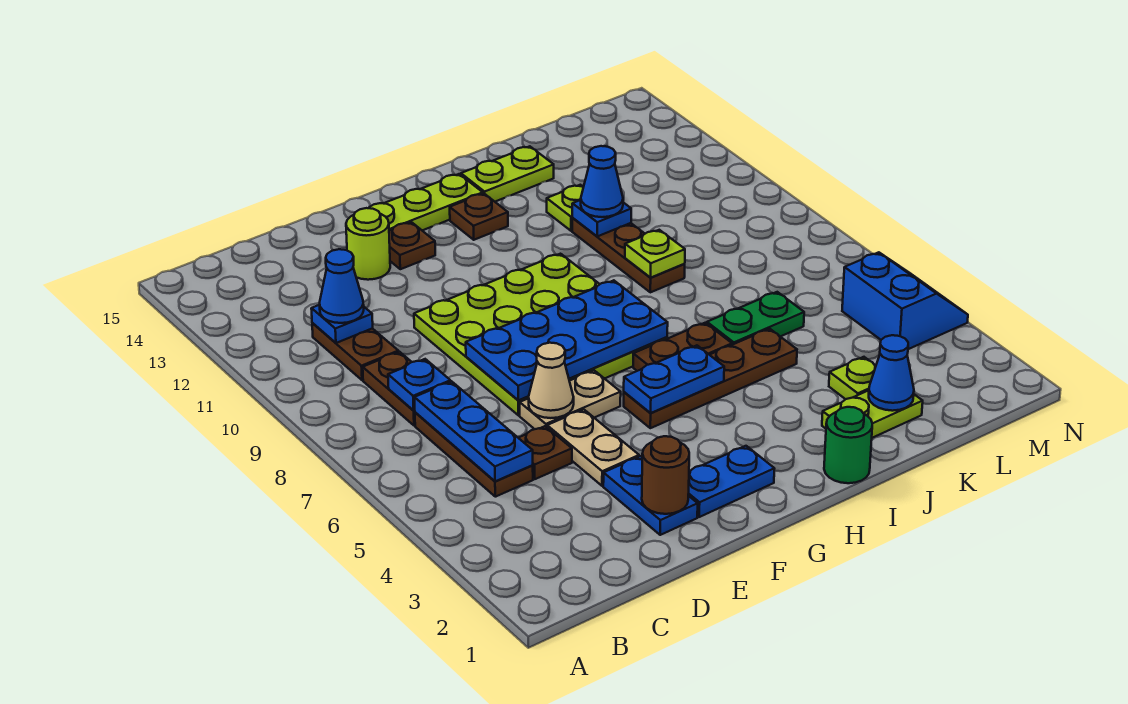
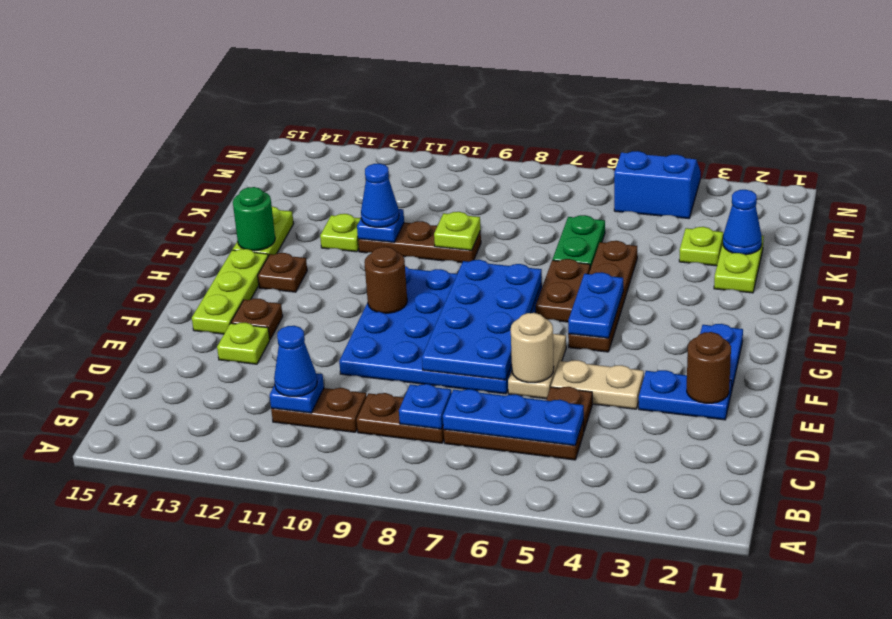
tan cone E6 level 2 -> tan round brick E6 level 2
lime plate E7:H10 level 1 -> blue plate E7:H10 level 1
lime round brick E13 level 1 -> lime plate E13 level 1
none -> brown round brick G10 level 2
green round brick I1 level 1 -> green round brick I14 level 2

